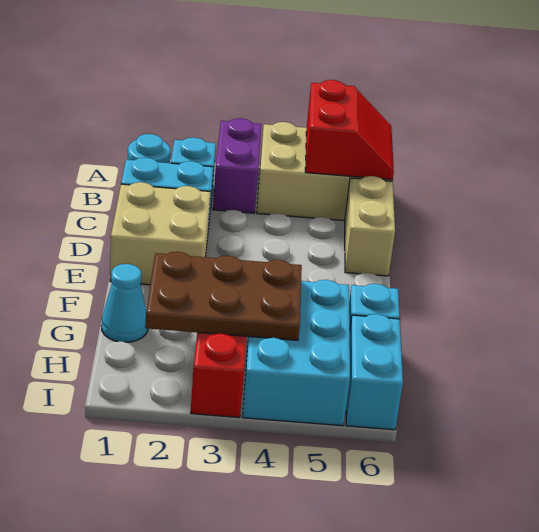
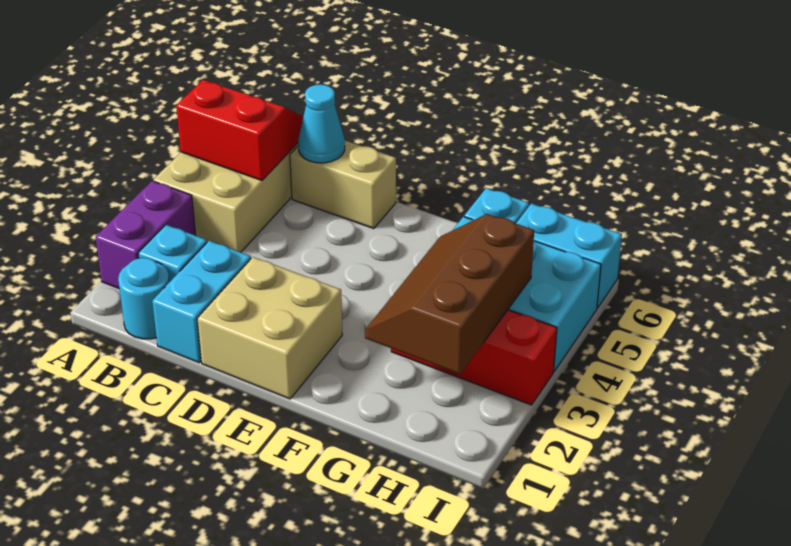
purple brick A3:B3 level 1 -> purple brick A2:A3 level 1
cyan cone G1 level 1 -> cyan cone C6 level 2
brown plate G2:H4 level 2 -> brown slope G2:H4 level 2 top H

